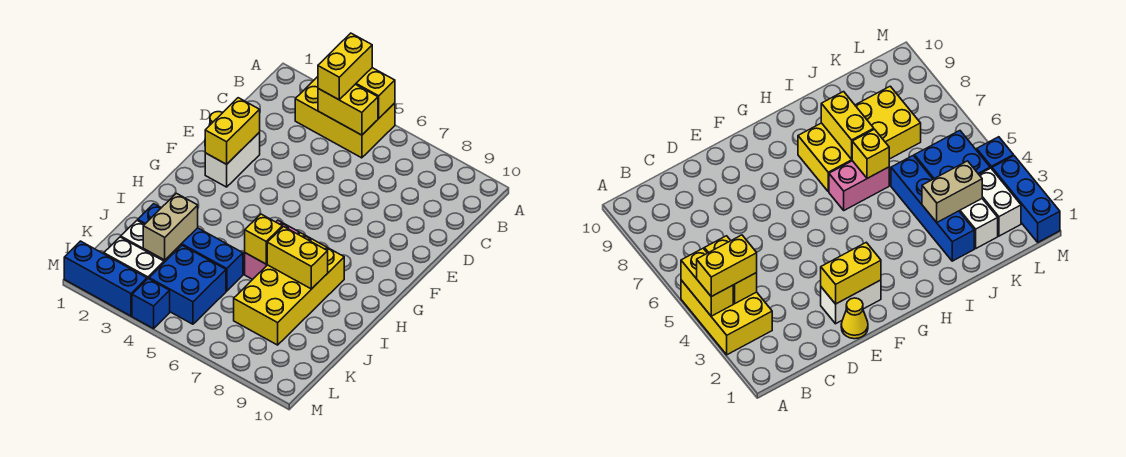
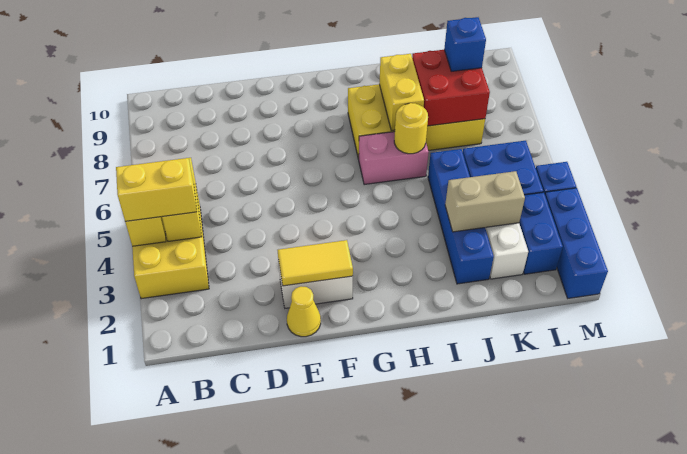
yellow brick E2:F2 level 2 -> yellow tile E2:F2 level 2
yellow brick I6 level 2 -> yellow round brick I6 level 2
none -> red brick J7:K8 level 2
none -> blue brick K8 level 3
white brick L2:L3 level 1 -> blue brick L2:L3 level 1

